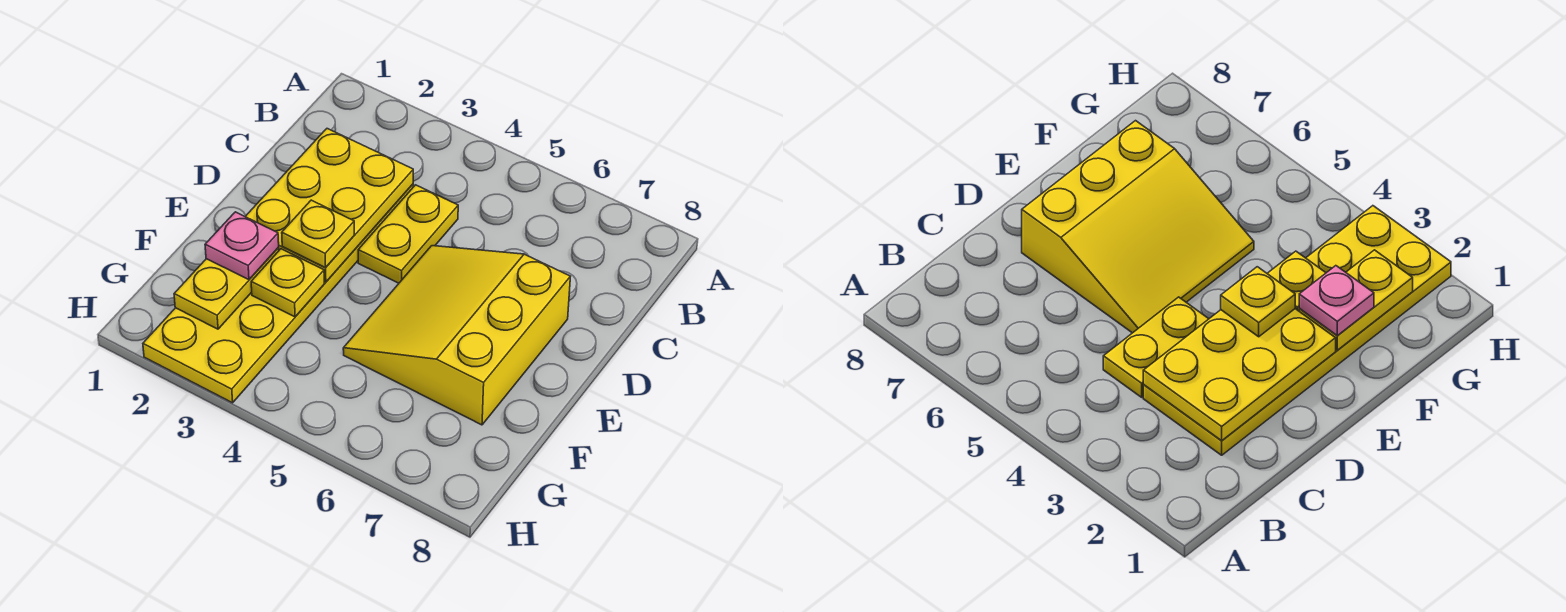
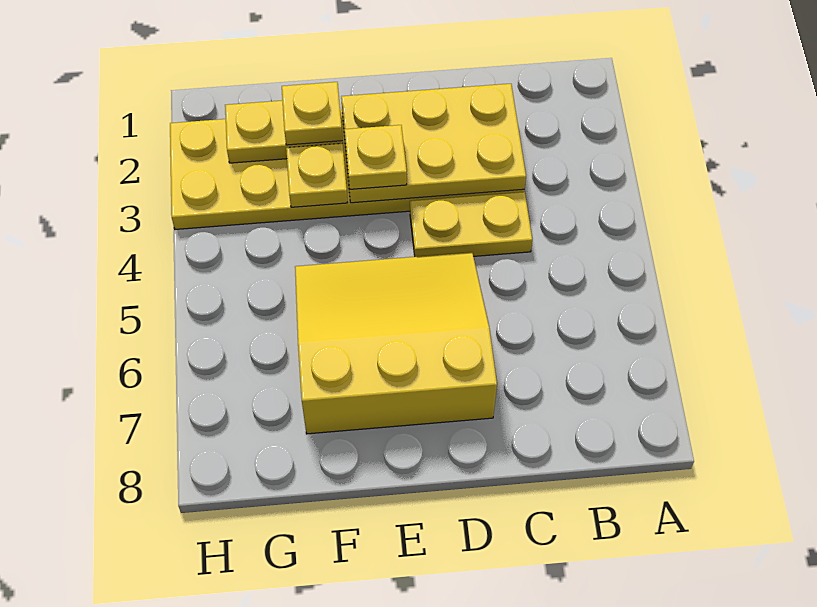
pink plate F2 level 3 -> yellow plate F2 level 3

